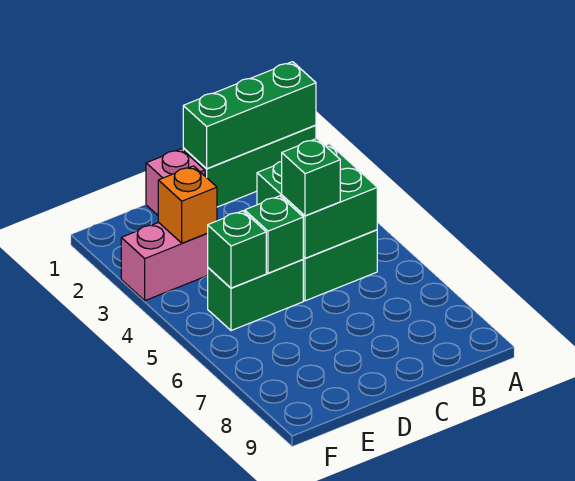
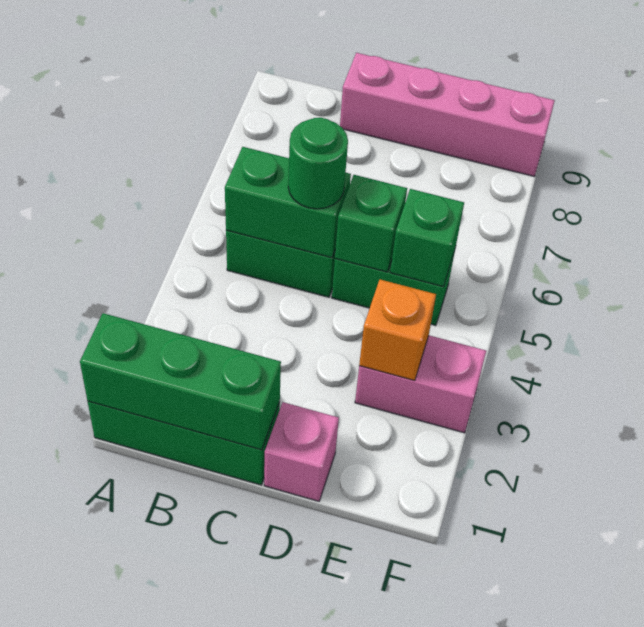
green brick B4:C5 level 2 -> green brick B5:C5 level 2
green brick C5 level 3 -> green round brick C5 level 3
none -> pink brick C9:F9 level 1

